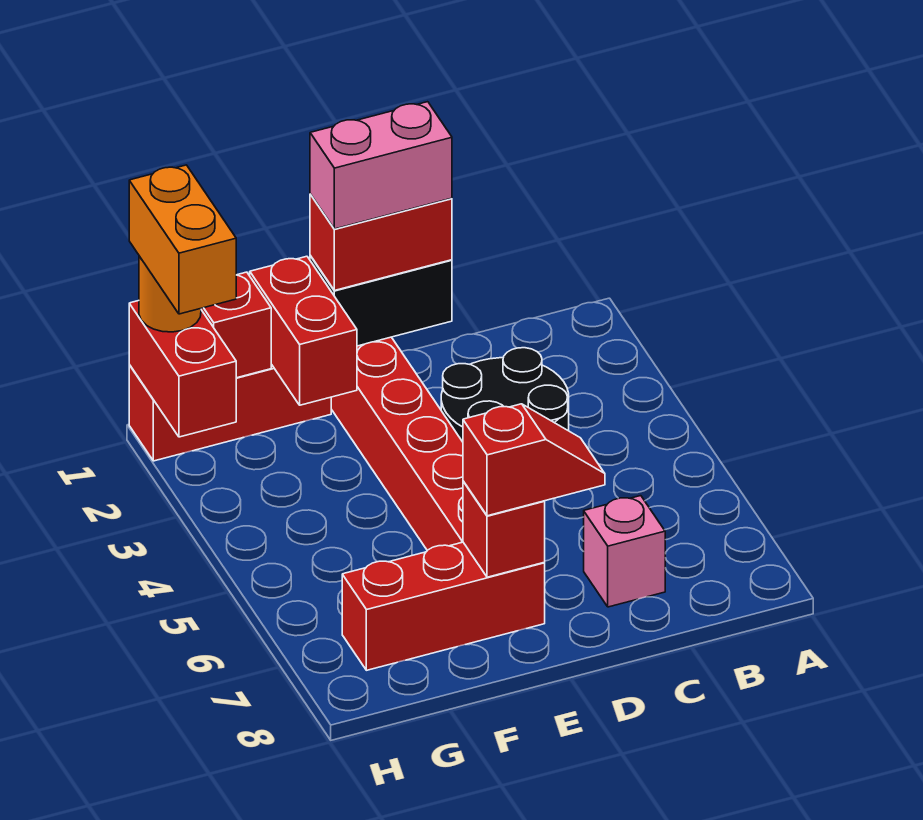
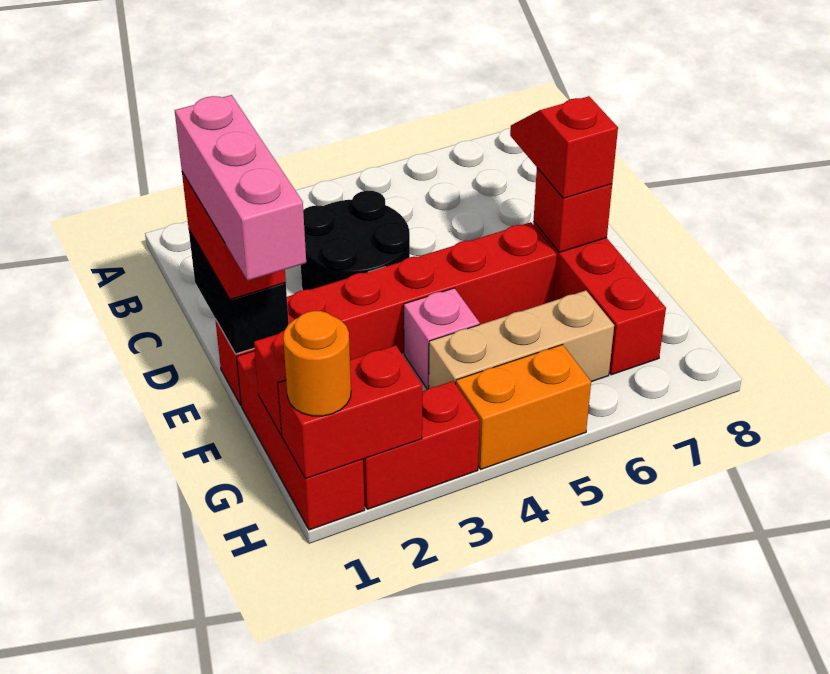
pink brick C7 level 1 -> pink brick F4 level 1
pink brick D1:E1 level 4 -> pink brick D1:F1 level 4
red brick F1:F2 level 2 -> red brick H2:H3 level 1
none -> tan brick G4:G6 level 1
orange brick H1:H2 level 4 -> orange brick H4:H5 level 1

